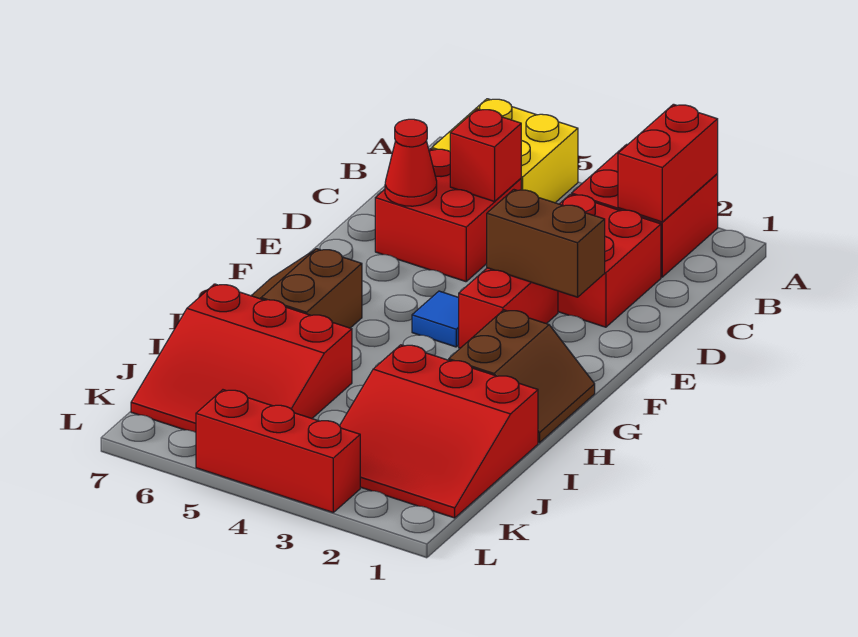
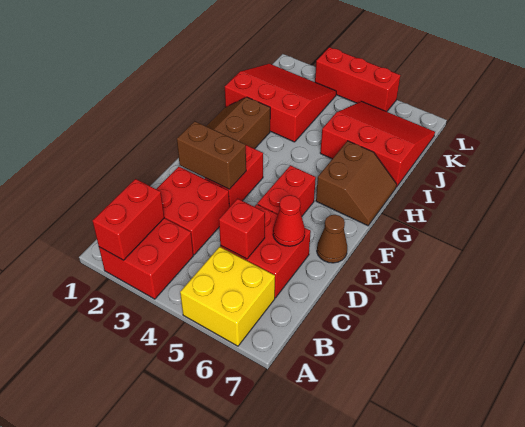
none -> red brick E5:F5 level 1
none -> brown cone E7 level 1
blue tile F4 level 1 -> none

